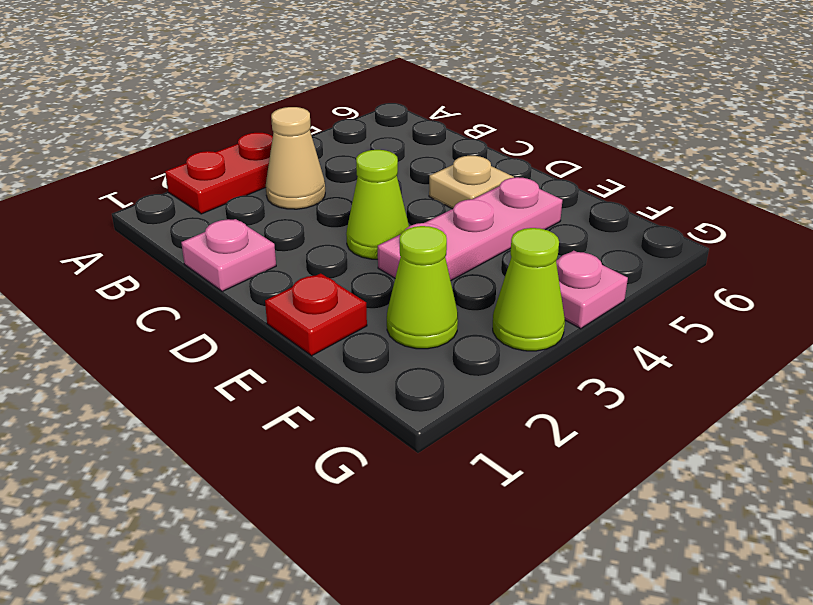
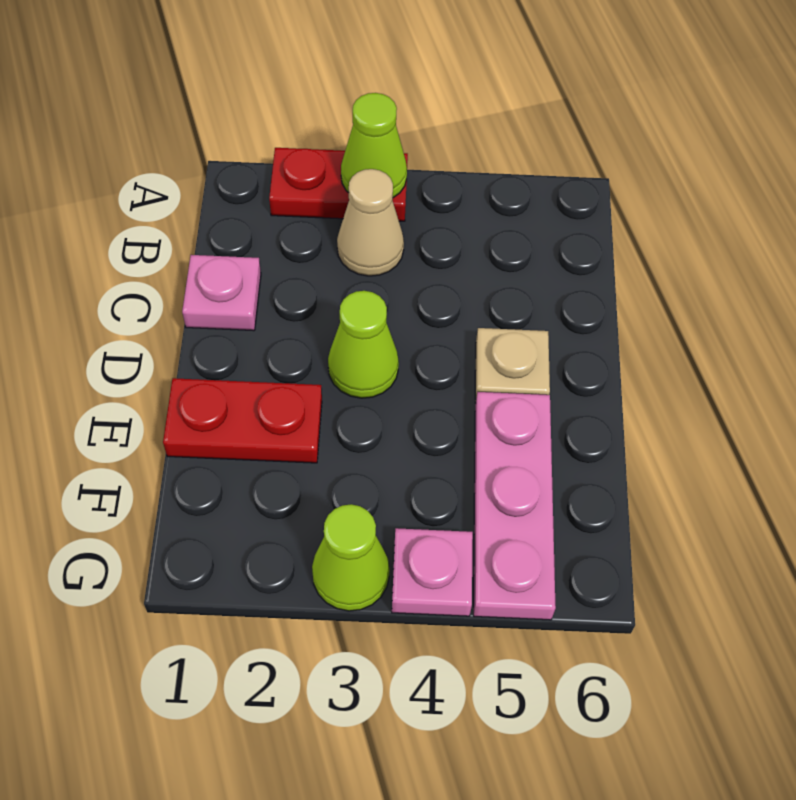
red plate E1 level 1 -> red plate E1:E2 level 1
pink plate E3:E5 level 1 -> pink plate E5:G5 level 1
lime cone F2 level 1 -> lime cone A3 level 2

